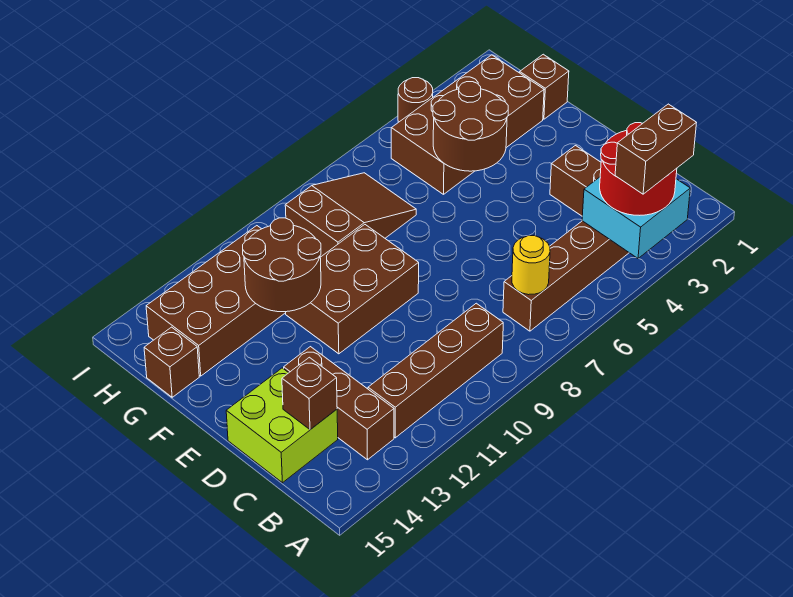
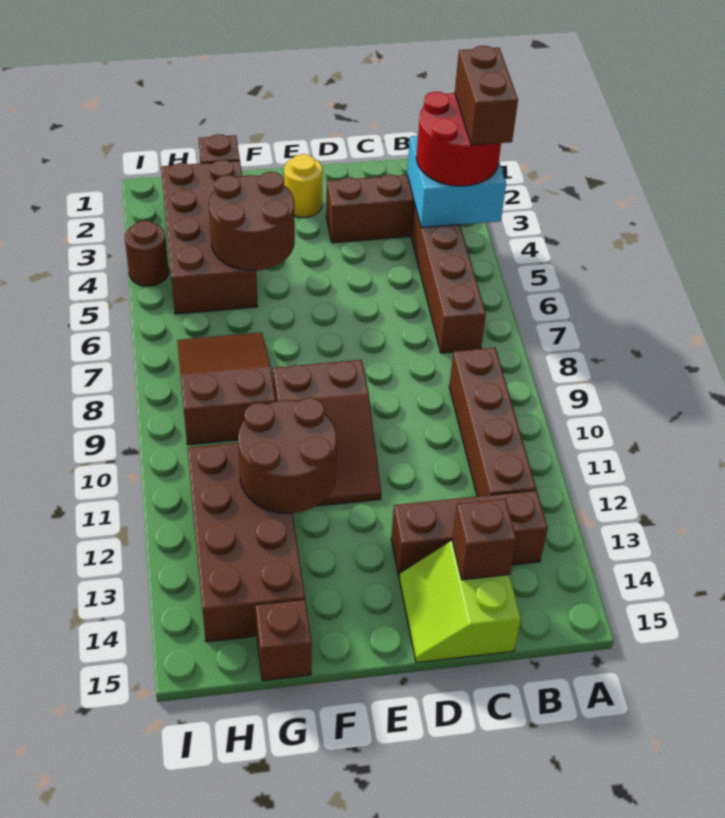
yellow round brick B7 level 2 -> yellow round brick E2 level 1
lime brick C14:D15 level 1 -> lime slope C14:D15 level 1 top C
brown brick E9:F11 level 1 -> brown slope E9:F11 level 1 top 9

